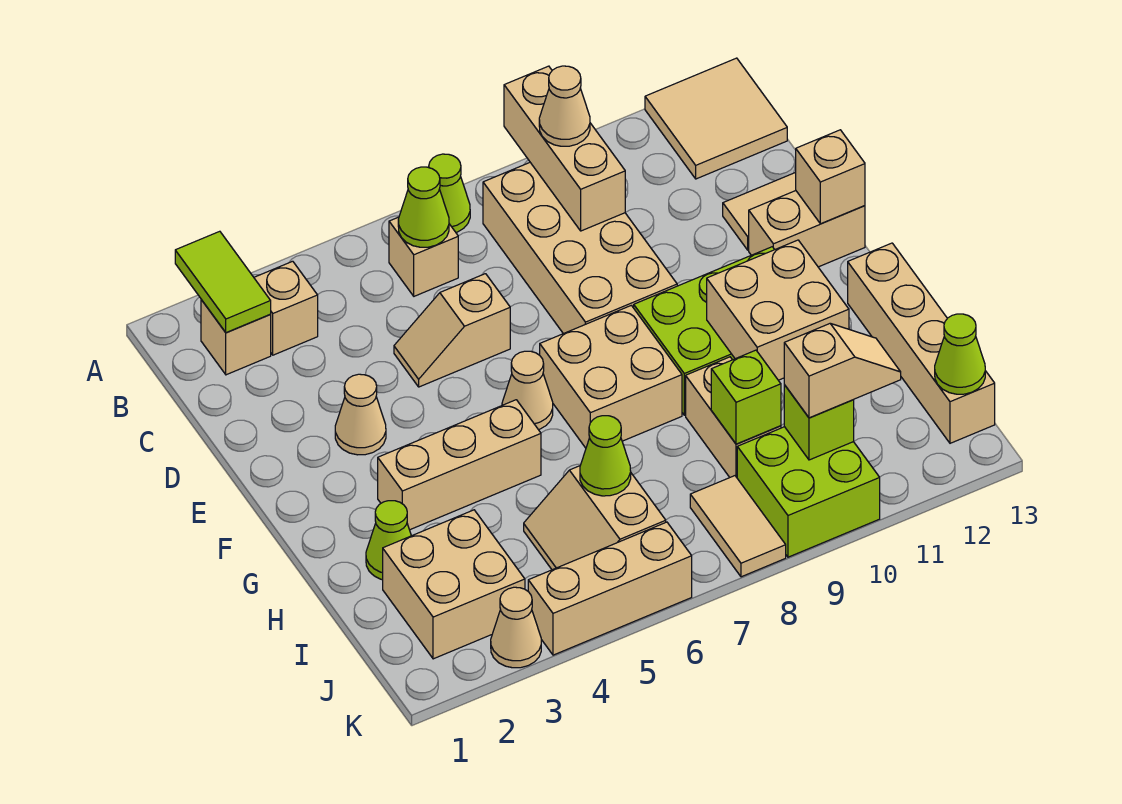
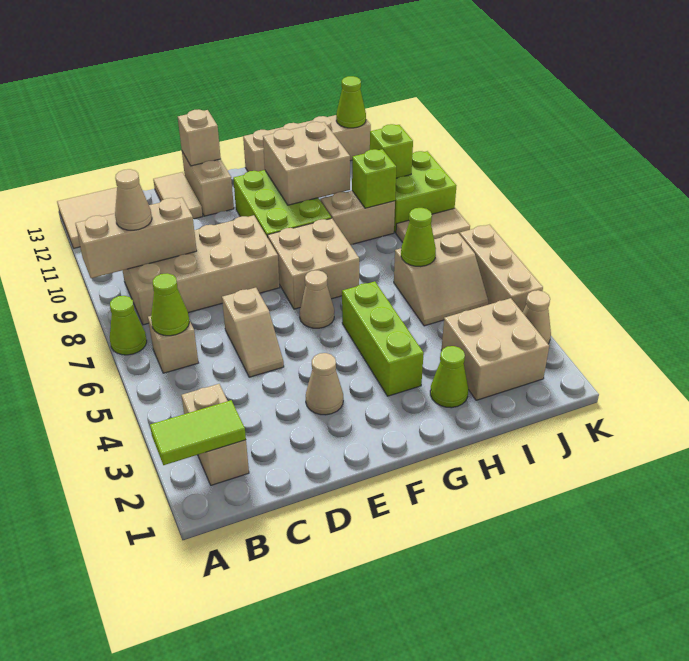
tan brick G3:G5 level 1 -> lime brick G3:G5 level 1
tan slope J10:J11 level 3 top 10 -> none

